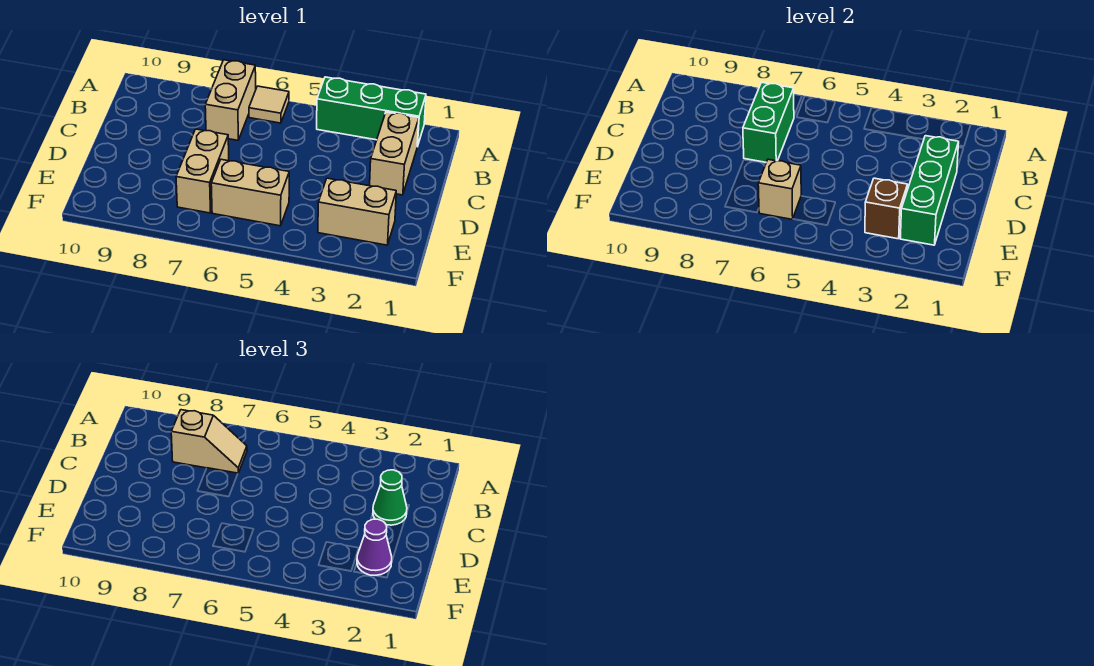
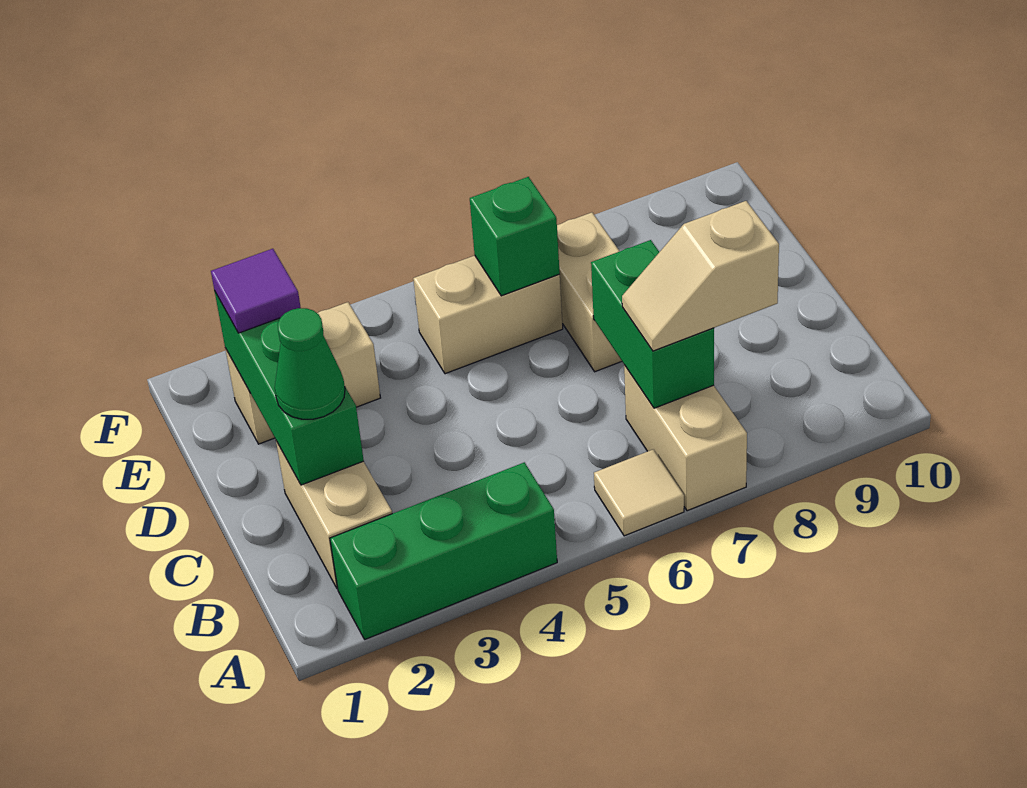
purple cone E2 level 3 -> purple tile E2 level 3
brown brick E3 level 2 -> none
tan brick E6 level 2 -> green brick E6 level 2

